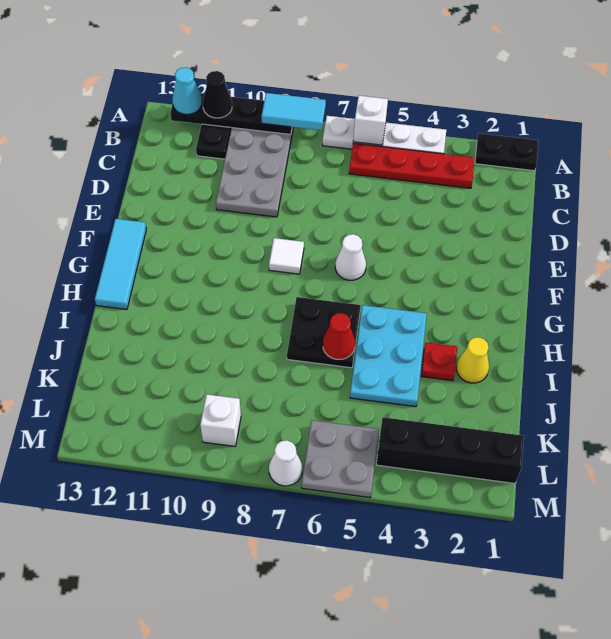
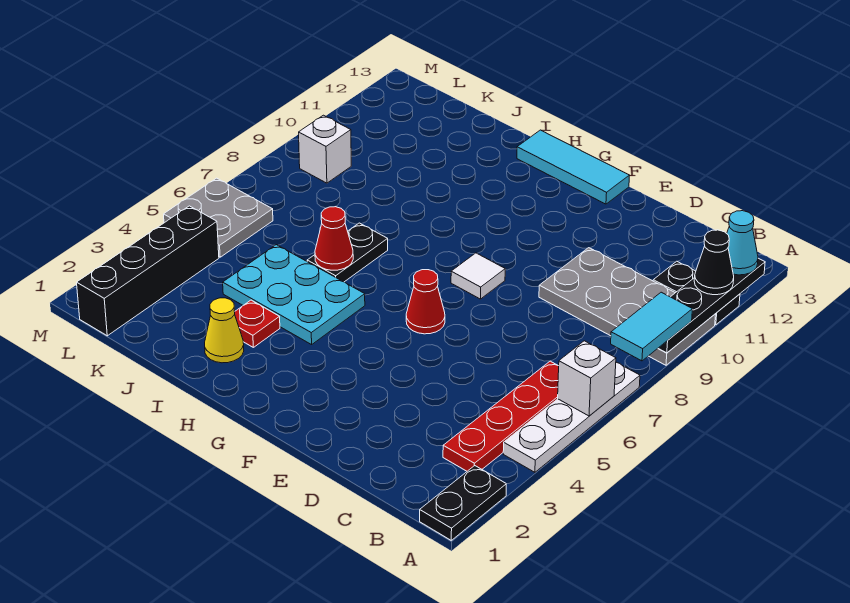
white cone F6 level 1 -> red cone F6 level 1
black plate H6:I7 level 1 -> black plate I6:I7 level 1
white cone M7 level 1 -> none

